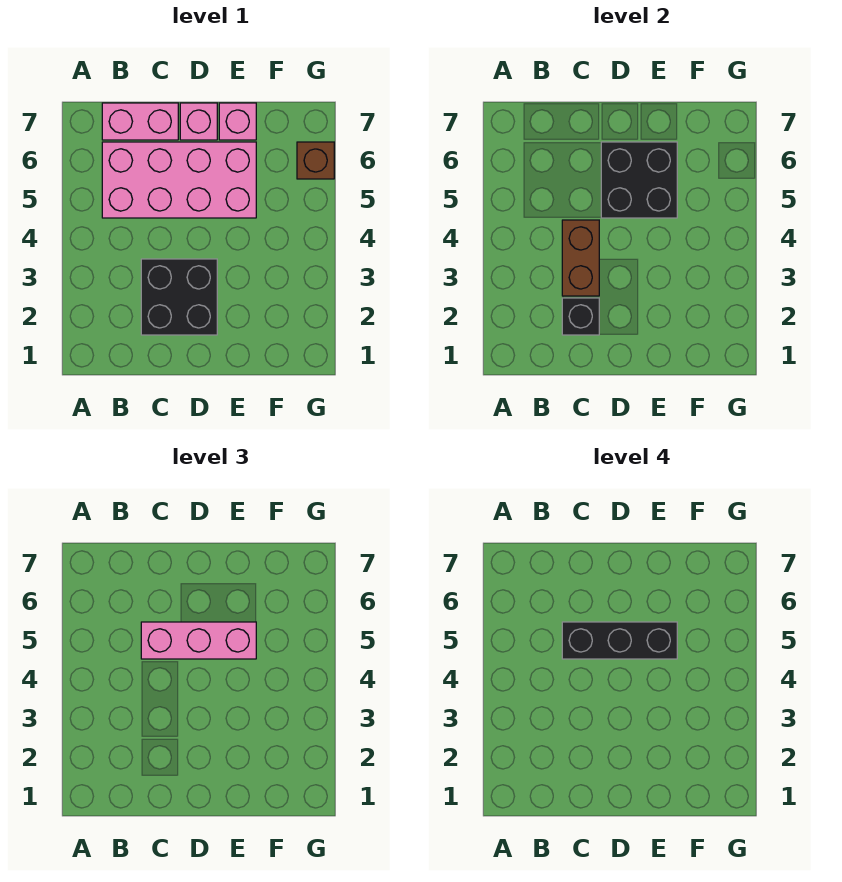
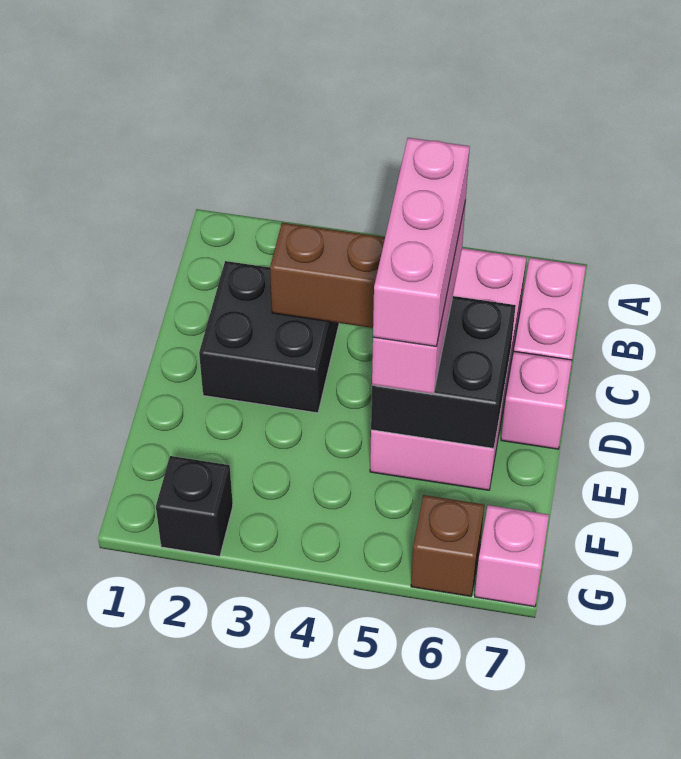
black brick C2 level 2 -> black brick G2 level 1
black brick C5:E5 level 4 -> pink brick C5:E5 level 4
pink brick E7 level 1 -> pink brick G7 level 1

